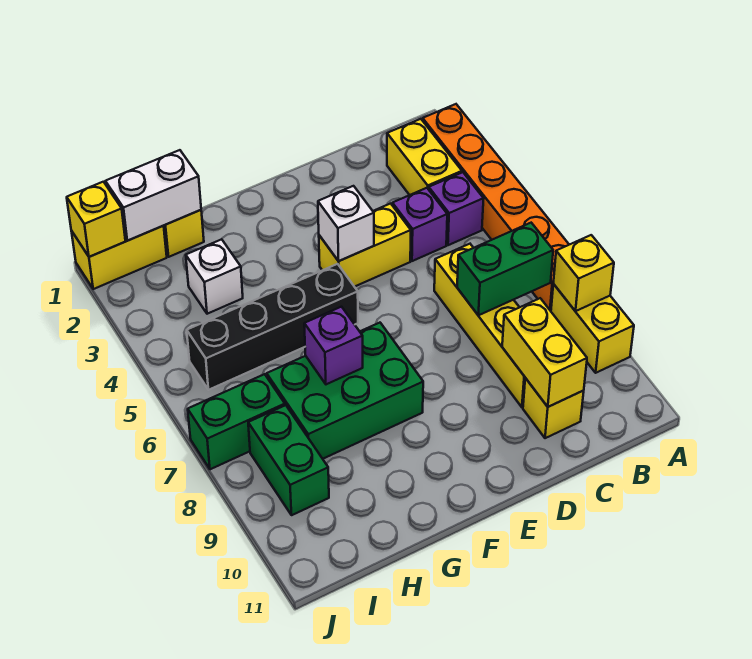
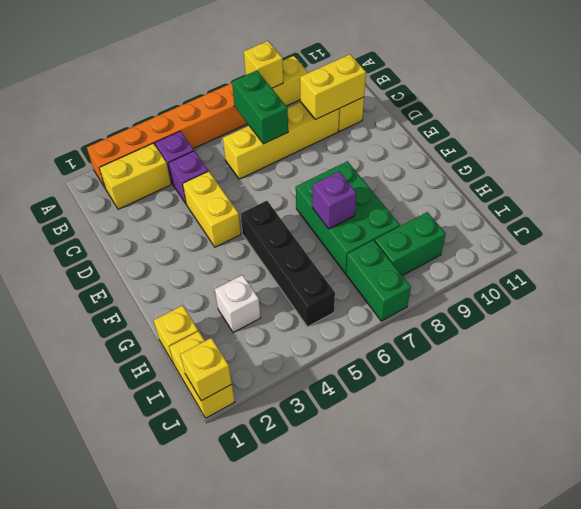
white brick E4 level 2 -> none
white brick H1:I1 level 2 -> none

